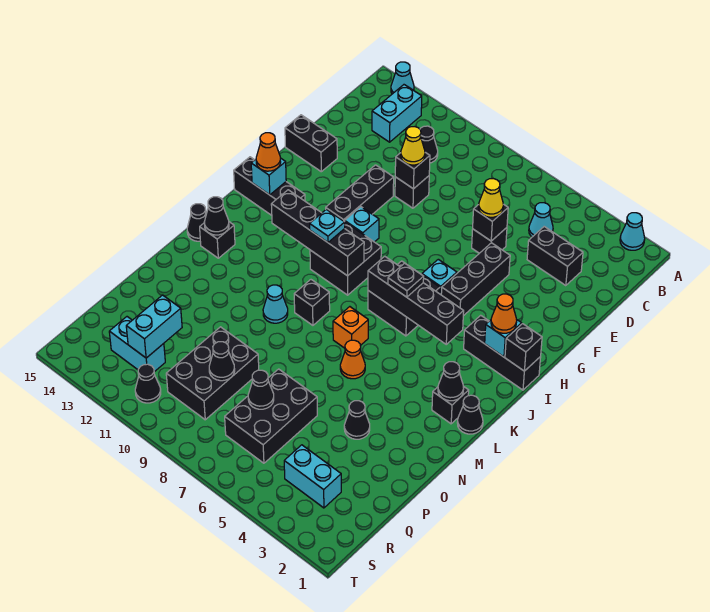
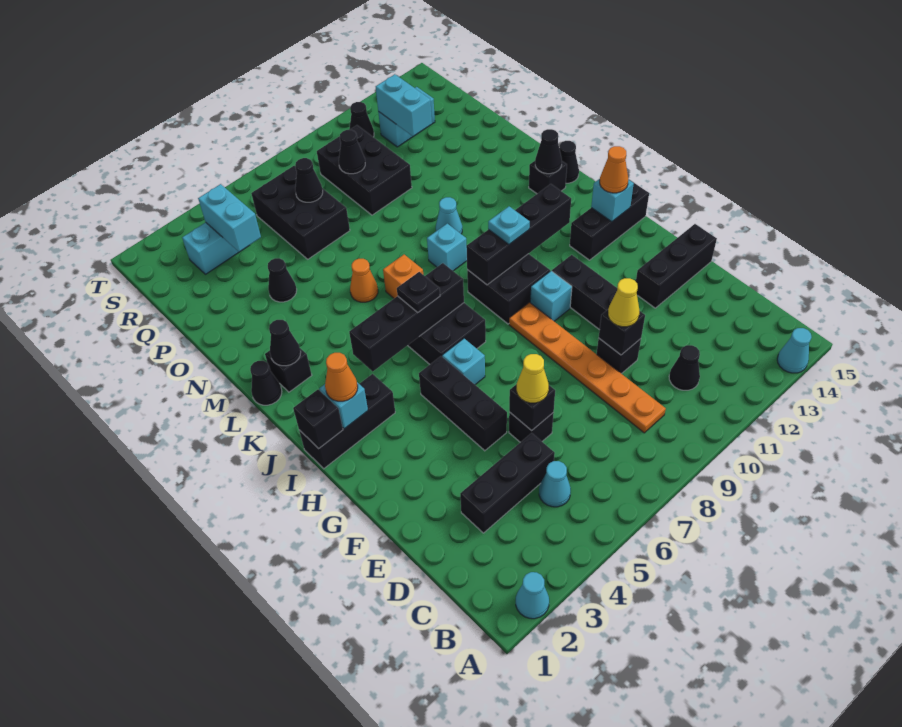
cyan brick B13:C13 level 1 -> cyan brick Q4:R4 level 2
none -> orange plate C9:H9 level 1
black brick D3:D4 level 1 -> black brick D3:D5 level 1
black brick F14:F15 level 1 -> black brick F13:F15 level 1
black brick L9 level 1 -> cyan brick L9 level 1

